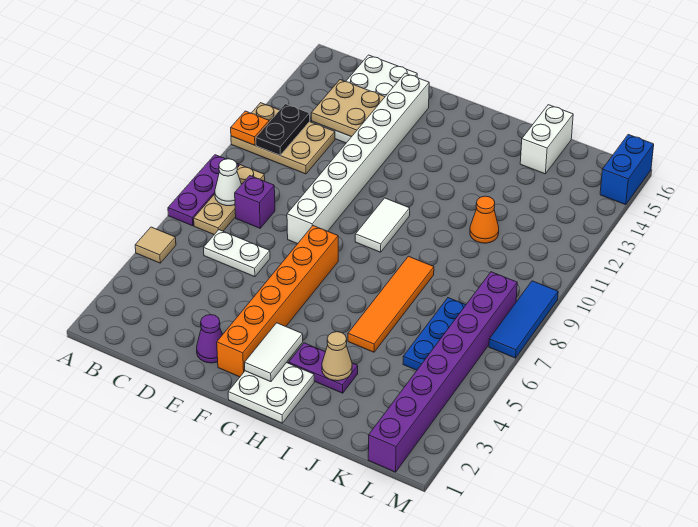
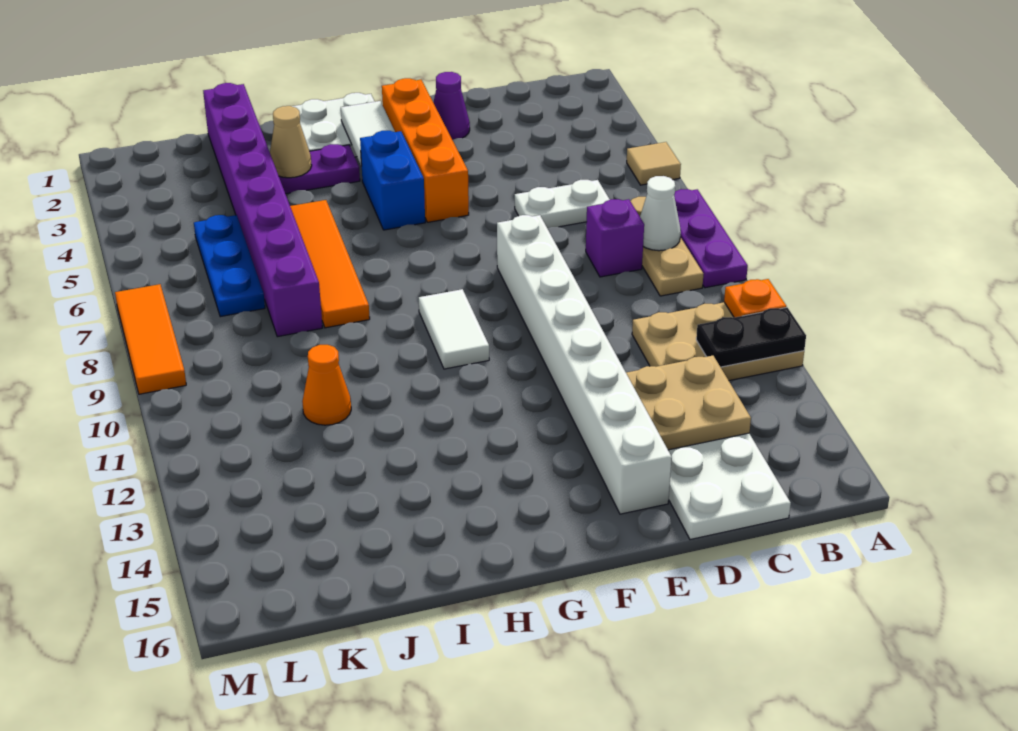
black plate B11:B12 level 2 -> black plate A12:B12 level 2
orange brick F2:F7 level 1 -> orange brick F2:F5 level 1
white brick J15:J16 level 1 -> none
purple brick L1:L8 level 1 -> purple brick J1:J8 level 1
blue tile M7:M9 level 1 -> orange tile M7:M9 level 1
blue brick M15:M16 level 1 -> blue brick G4:G5 level 1

